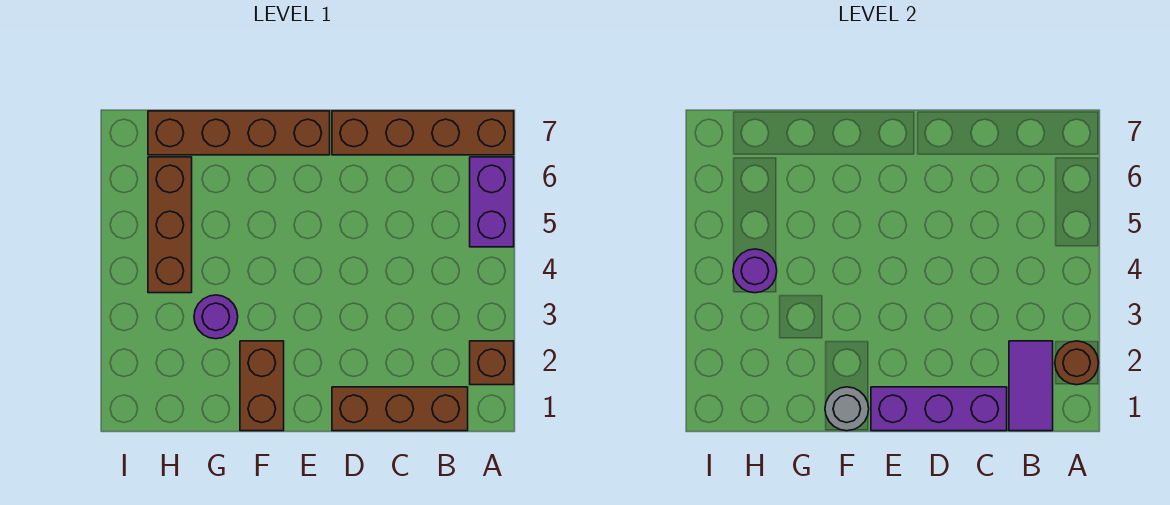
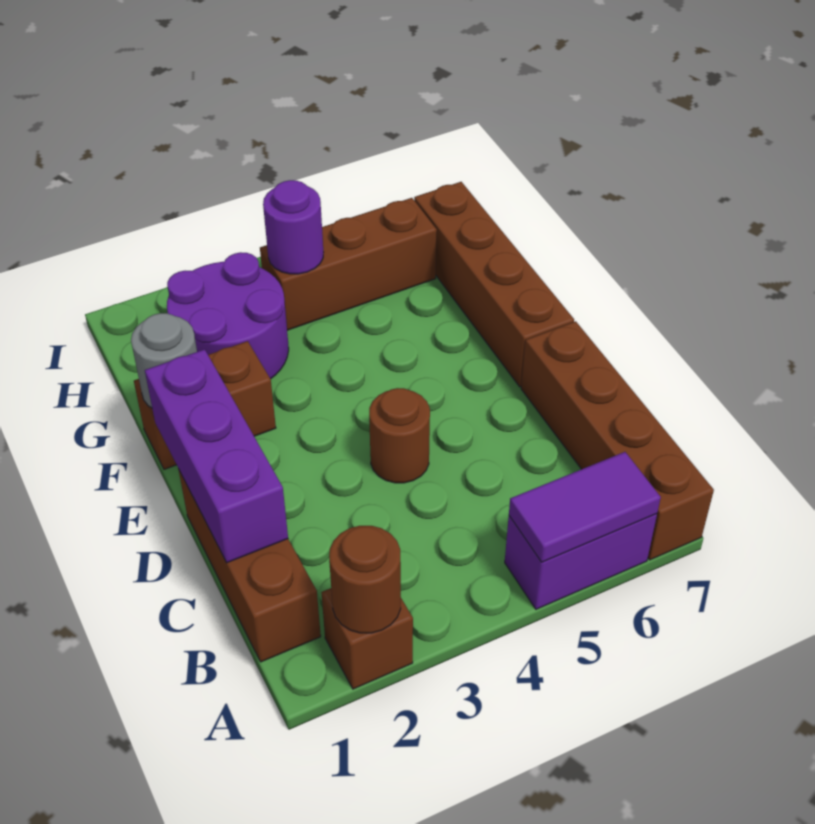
purple tile B1:B2 level 2 -> purple tile A5:A6 level 2
none -> brown round brick D4 level 1
purple round brick G3 level 1 -> purple round brick G2:H3 level 1

